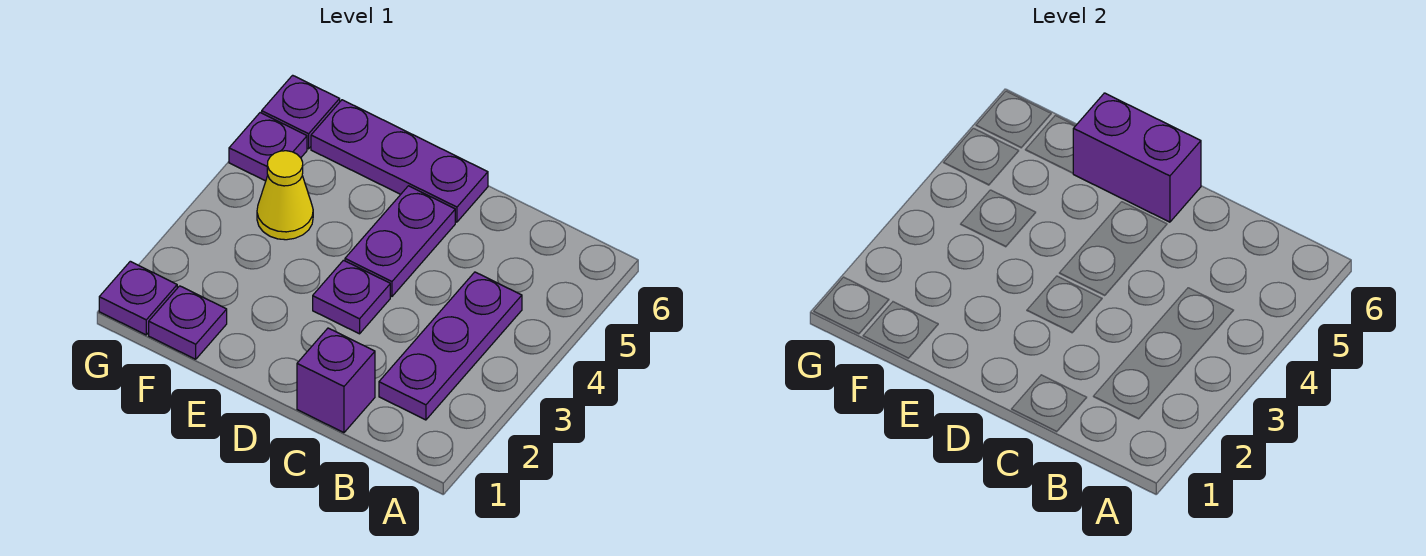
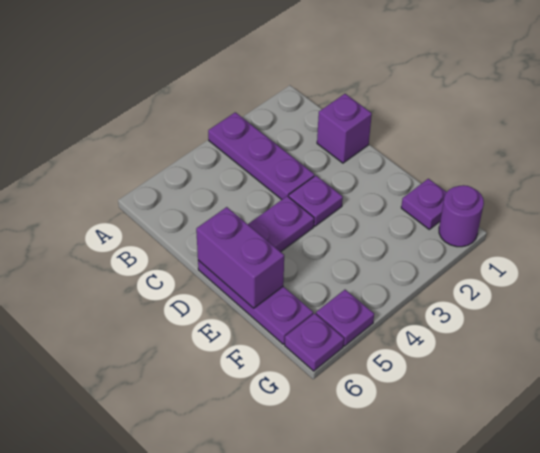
purple plate B2:B4 level 1 -> purple plate A3:C3 level 1
yellow cone F4 level 1 -> none
purple plate G1 level 1 -> purple round brick G1 level 1

